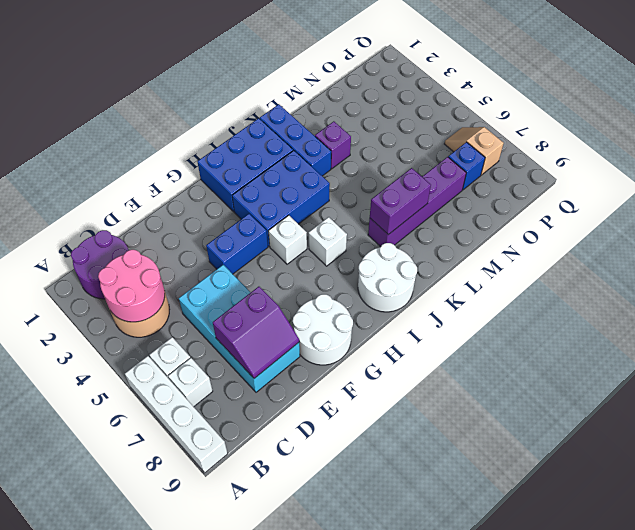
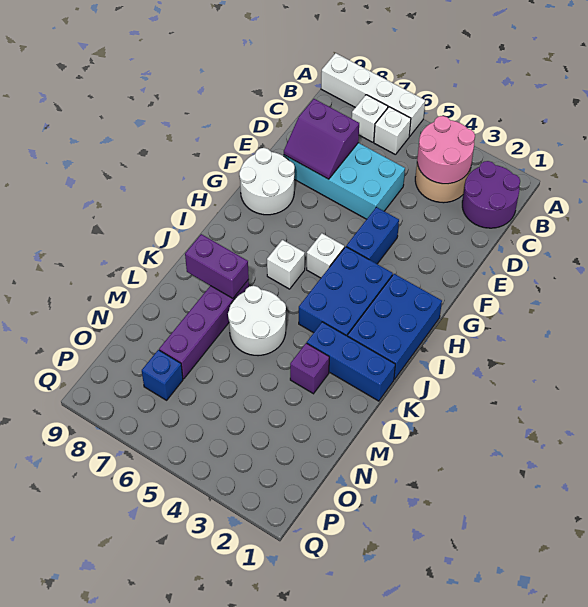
purple slope D7:E8 level 2 top 7 -> purple slope D7:E8 level 2 top D
white round brick I8:J9 level 1 -> white round brick K5:L6 level 1
purple brick K7:L7 level 2 -> purple brick K7:K8 level 2
tan slope P6:P7 level 1 top 7 -> none

